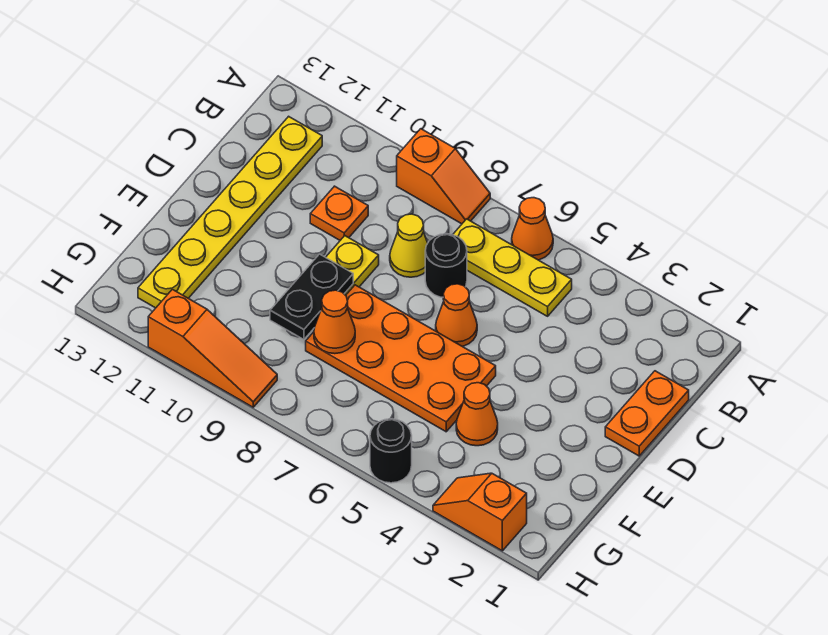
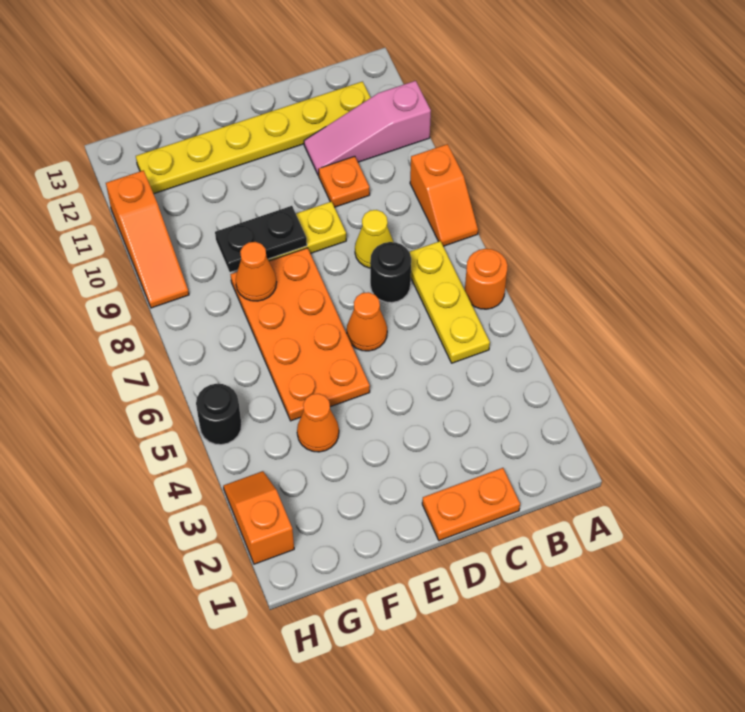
orange cone A6 level 1 -> orange round brick A6 level 1
none -> pink slope A11:C11 level 1 top A

